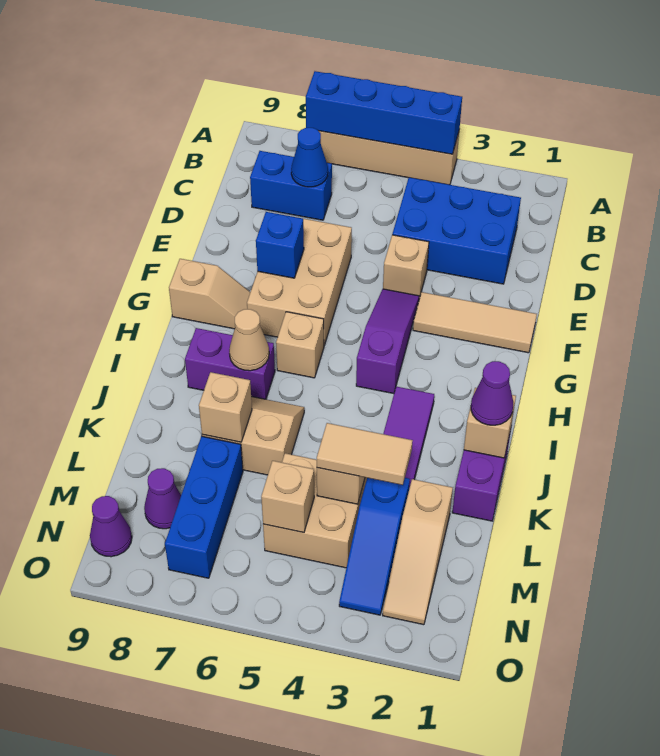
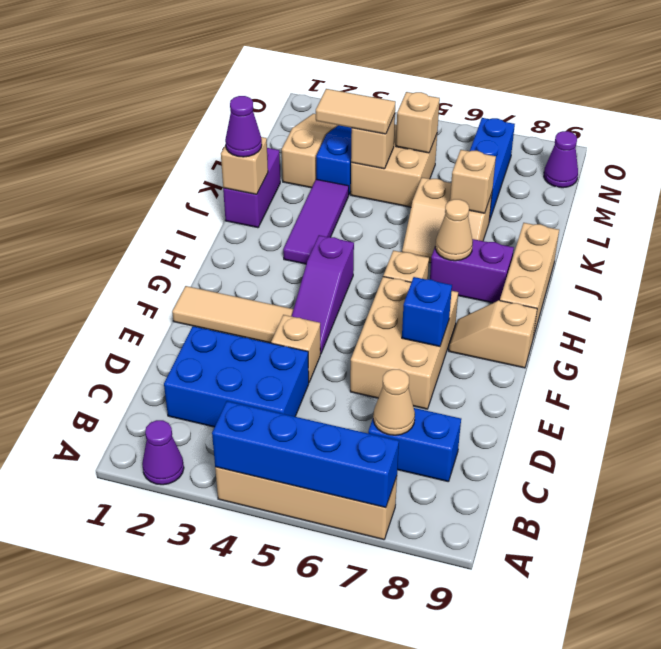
blue cone C7 level 2 -> tan cone C7 level 2
none -> tan brick H9:J9 level 1
purple cone M8 level 1 -> purple cone A2 level 1

